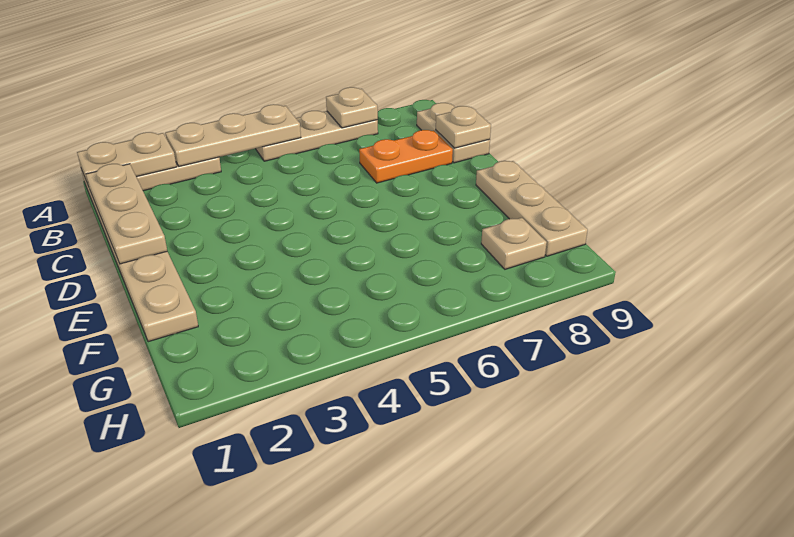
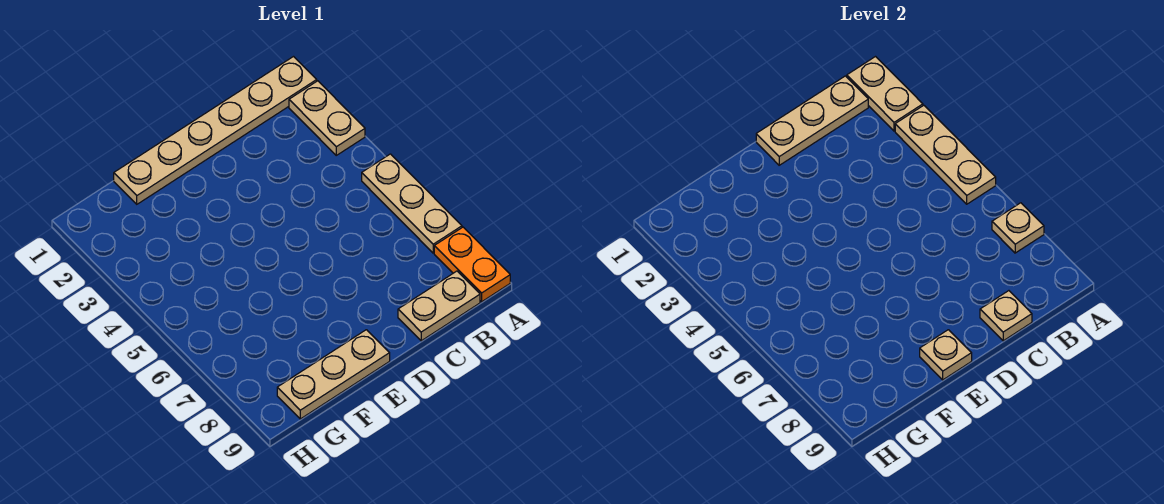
orange plate C7:C8 level 1 -> orange plate A8:A9 level 1
tan plate G8 level 1 -> tan plate E9 level 2

